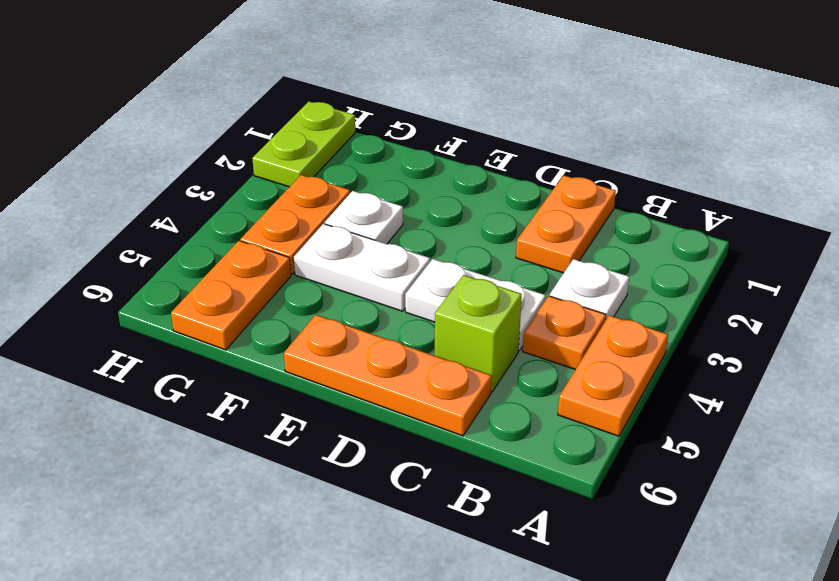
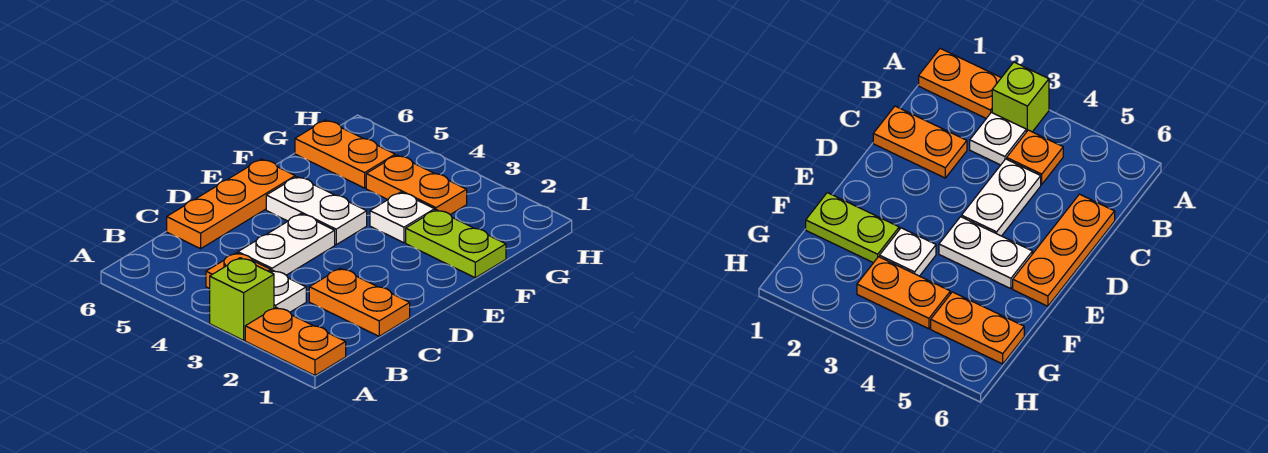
orange plate A4:A5 level 1 -> orange plate A1:A2 level 1
lime brick C5 level 1 -> lime brick A3 level 1
white plate E4:F4 level 1 -> white plate E4:E5 level 1
lime plate H1:H2 level 1 -> lime plate F1:F2 level 1

